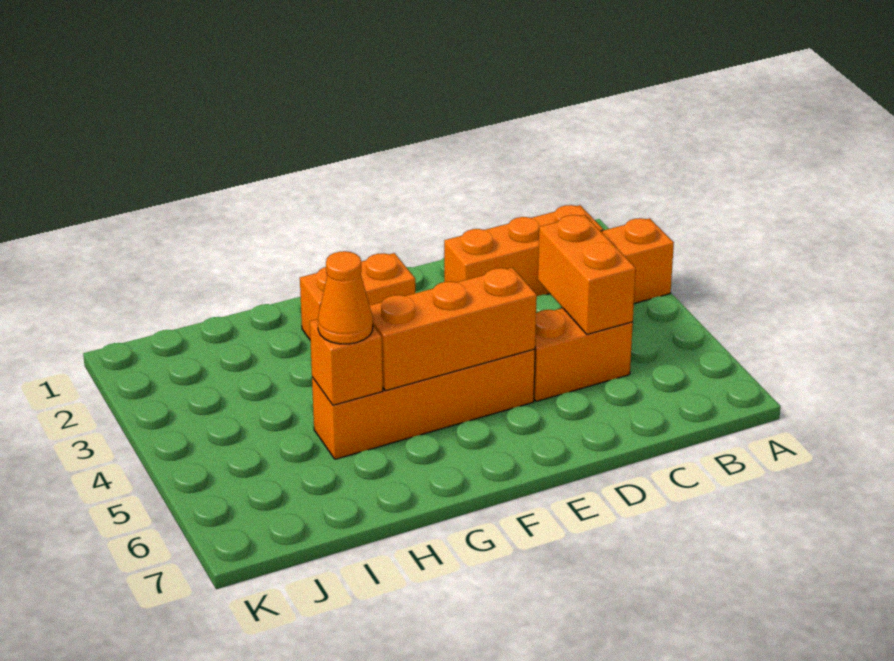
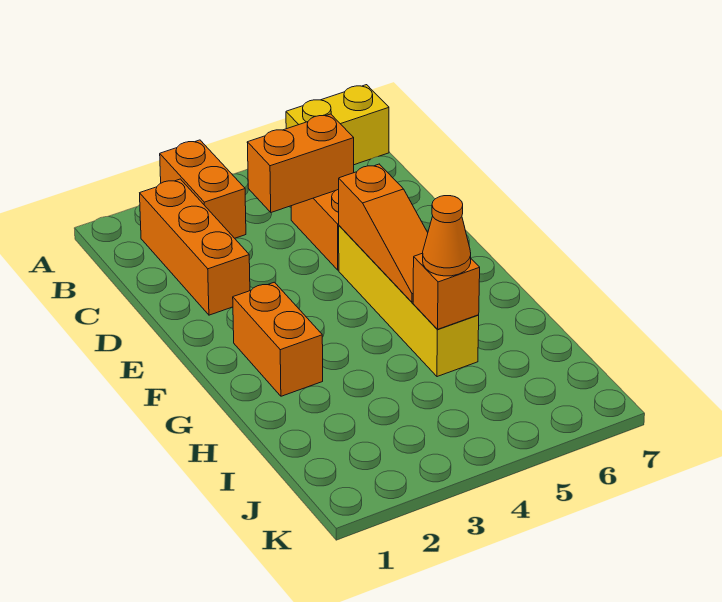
none -> yellow brick A6:A7 level 1
orange brick E5:H5 level 1 -> yellow brick E5:H5 level 1
orange brick E5:G5 level 2 -> orange slope E5:G5 level 2 top E

